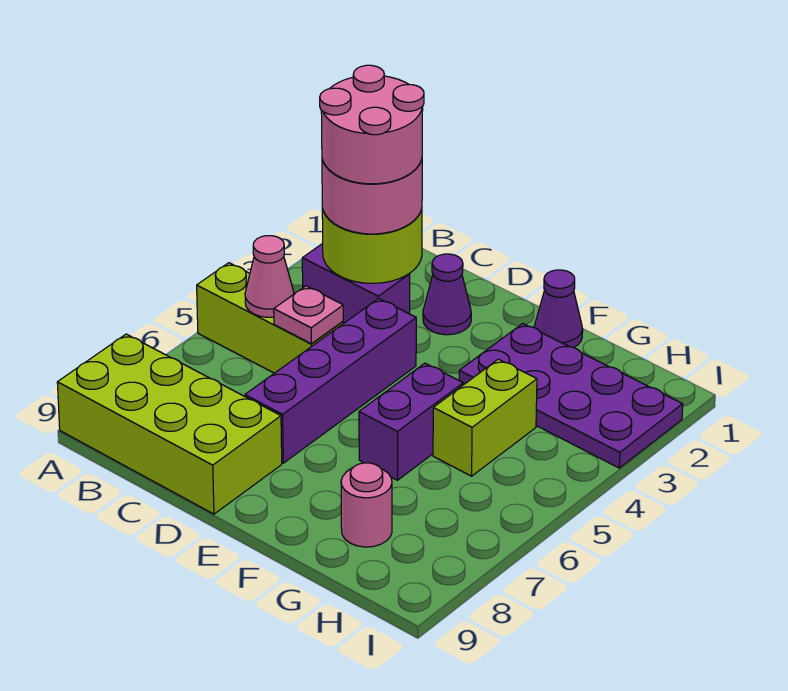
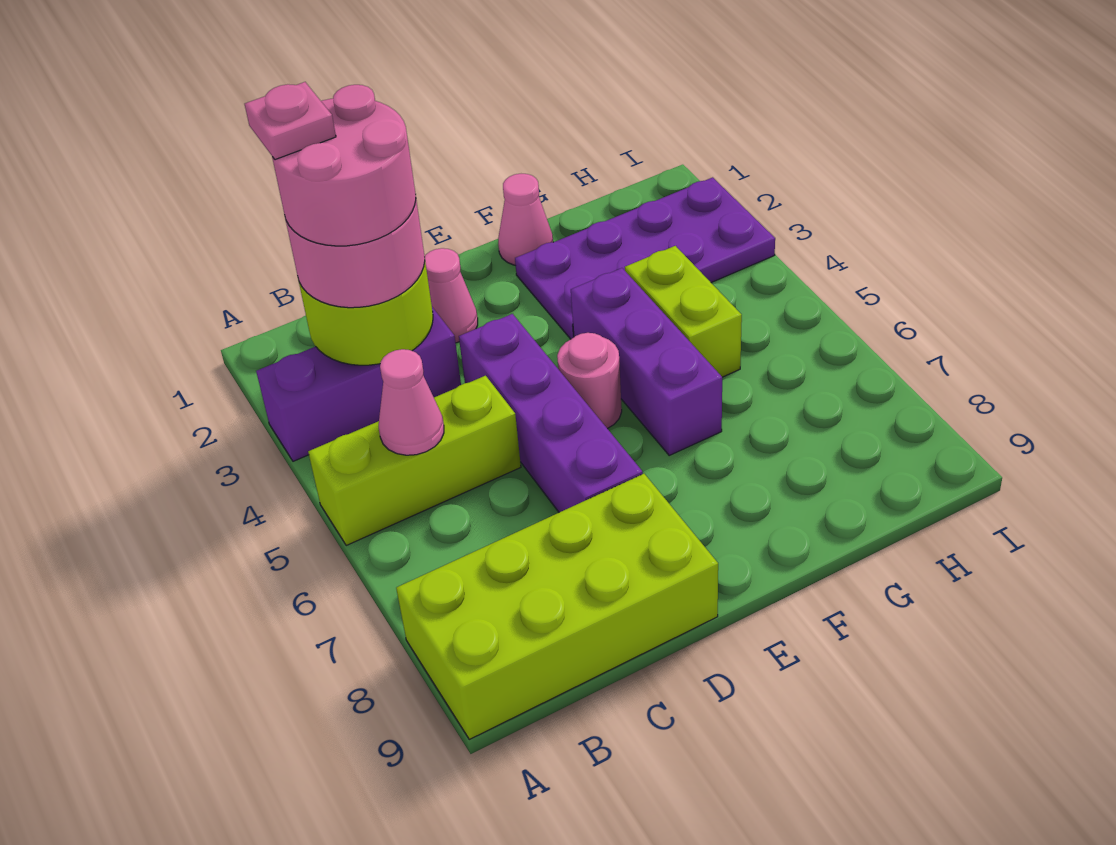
purple brick B3:C3 level 1 -> purple brick A3:C3 level 1
pink plate C5 level 2 -> pink plate B2 level 5
purple cone D2 level 1 -> pink cone D2 level 1
purple cone F1 level 1 -> pink cone F1 level 1
purple brick F5:F6 level 1 -> purple brick F4:F6 level 1
pink round brick G8 level 1 -> pink round brick E5 level 1

